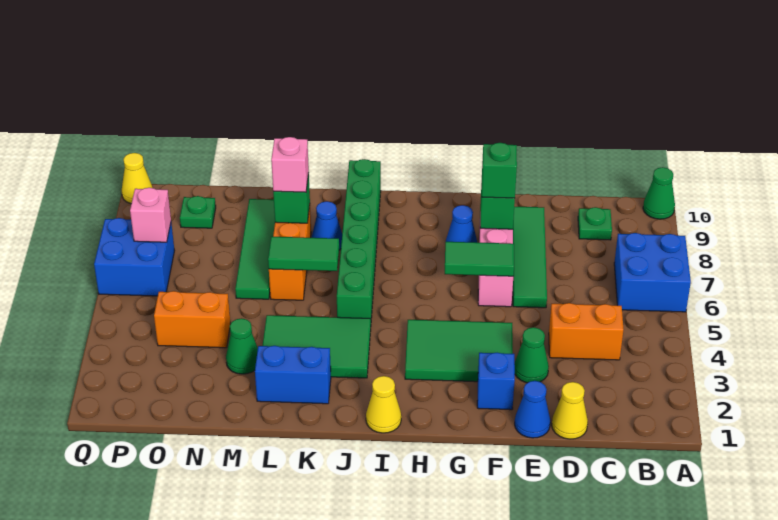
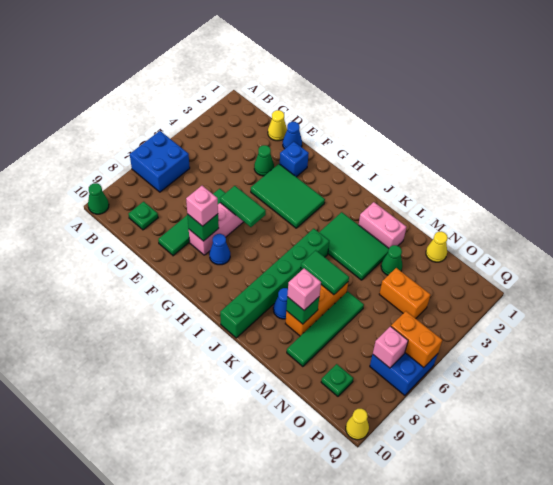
orange brick C4:D4 level 1 -> orange brick P6:Q6 level 2
green brick F8 level 3 -> pink brick F8 level 3
yellow cone I1 level 1 -> yellow cone N1 level 1
blue brick K2:L2 level 1 -> pink brick K2:L2 level 1

